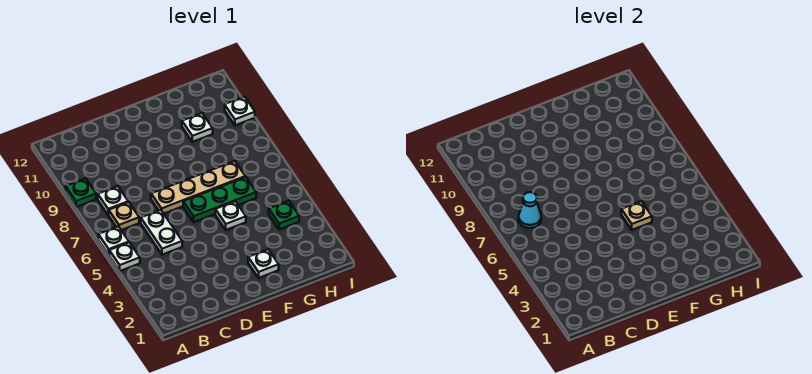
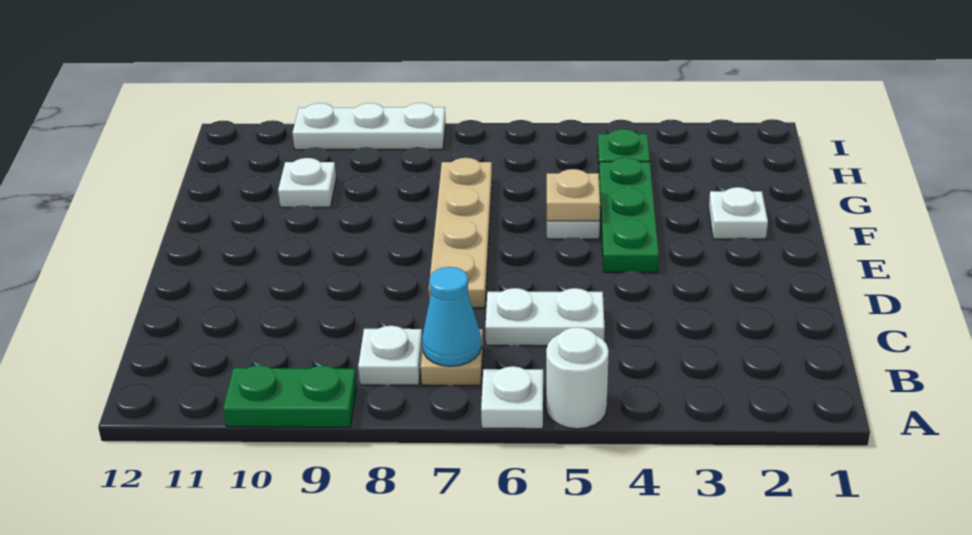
white plate A5 level 1 -> white round brick A5 level 1
green plate A9 level 1 -> green plate A9:A10 level 1
green plate E6:G6 level 1 -> green plate E4:G4 level 1
white plate I10 level 1 -> white plate I8:I10 level 1

